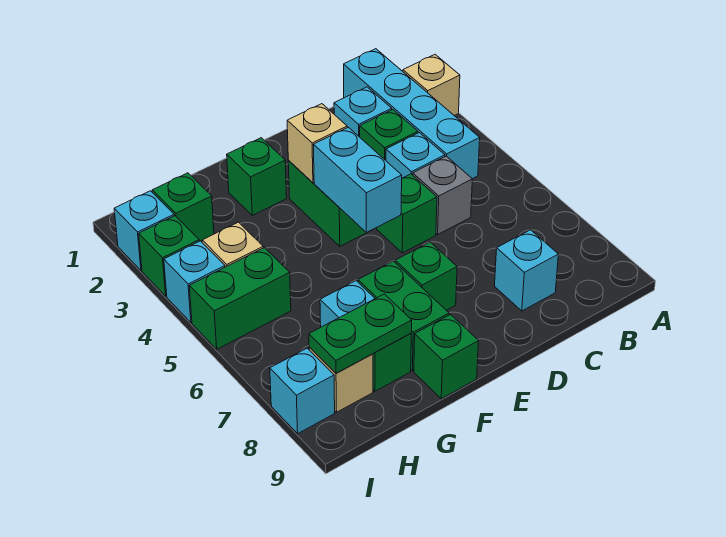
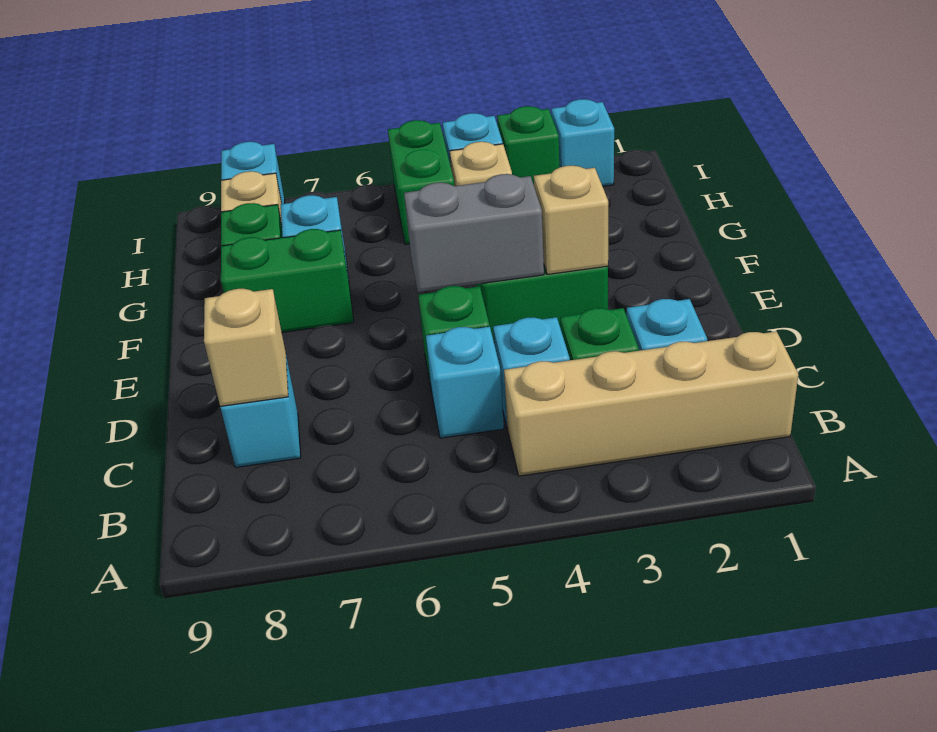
tan brick A2 level 1 -> tan brick C8 level 2
cyan brick B1:B4 level 1 -> tan brick B1:B4 level 1
grey brick C5 level 1 -> cyan brick C5 level 1
cyan brick E4:E5 level 2 -> grey brick E4:E5 level 2
green brick E7 level 1 -> none
green brick F2 level 1 -> none
green brick F9 level 1 -> none
green plate G8:H8 level 2 -> none
green brick H2 level 1 -> none

